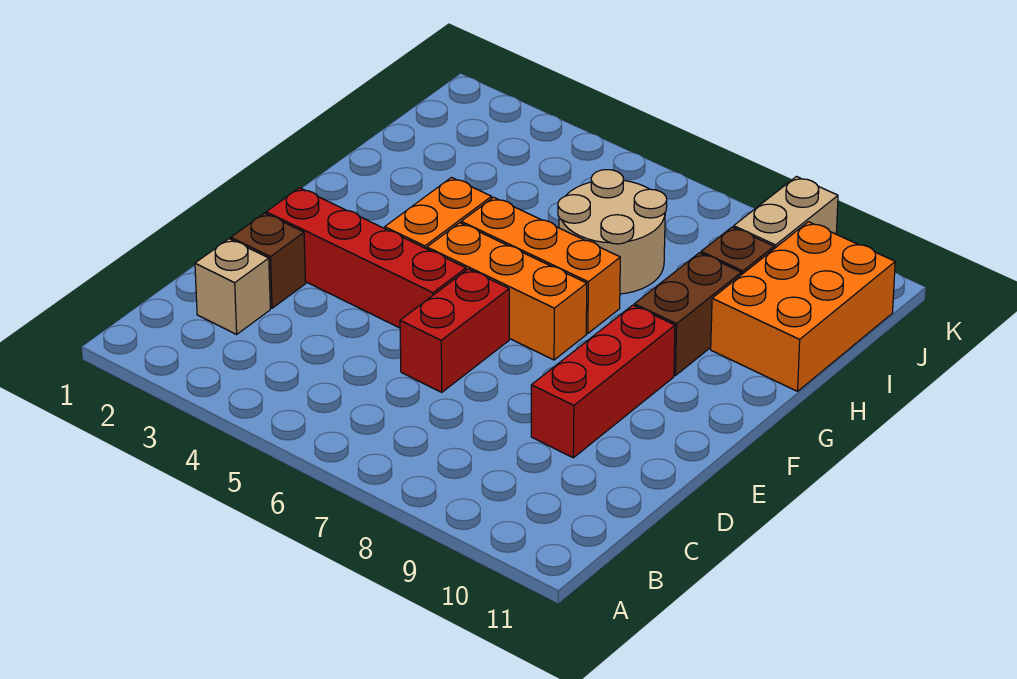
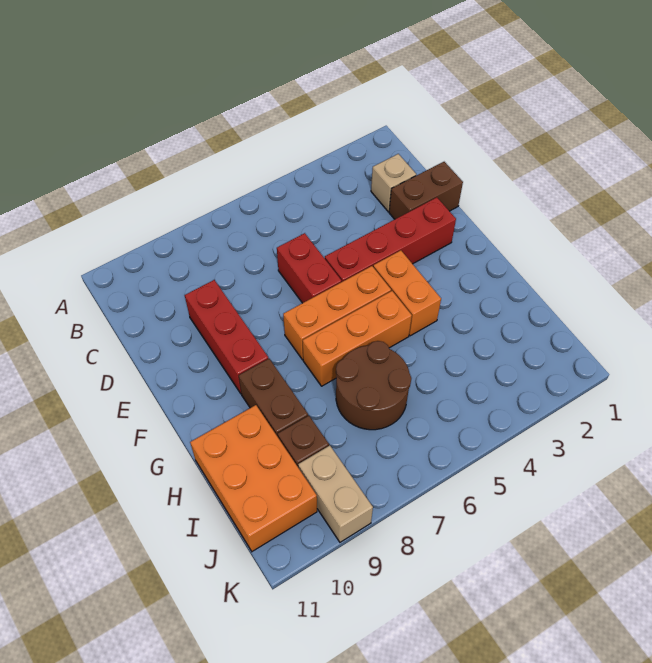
brown brick D2 level 1 -> brown brick D1:D2 level 1
tan round brick H6:I7 level 1 -> brown round brick H6:I7 level 1

